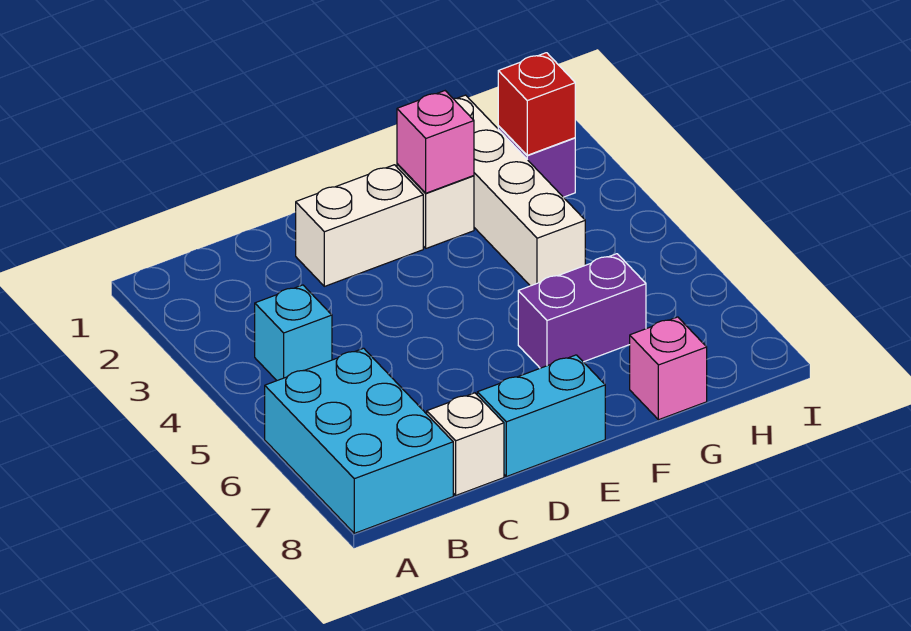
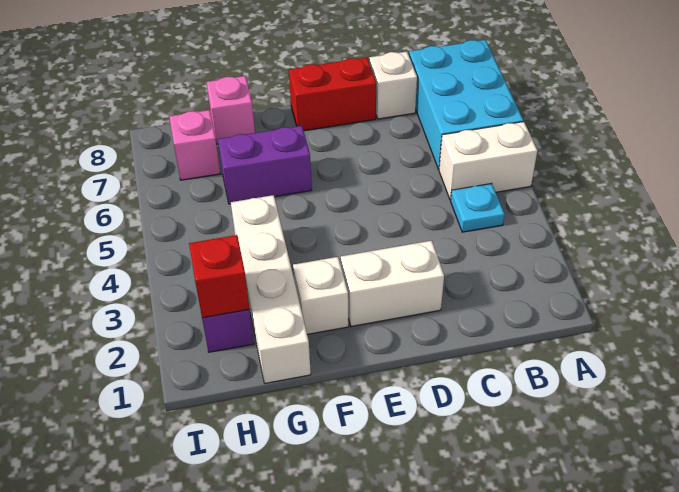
none -> white brick A5:B5 level 1
cyan brick B4 level 1 -> cyan plate B4 level 1
cyan brick D8:E8 level 1 -> red brick D8:E8 level 1
pink brick F2 level 2 -> pink brick H7 level 1

